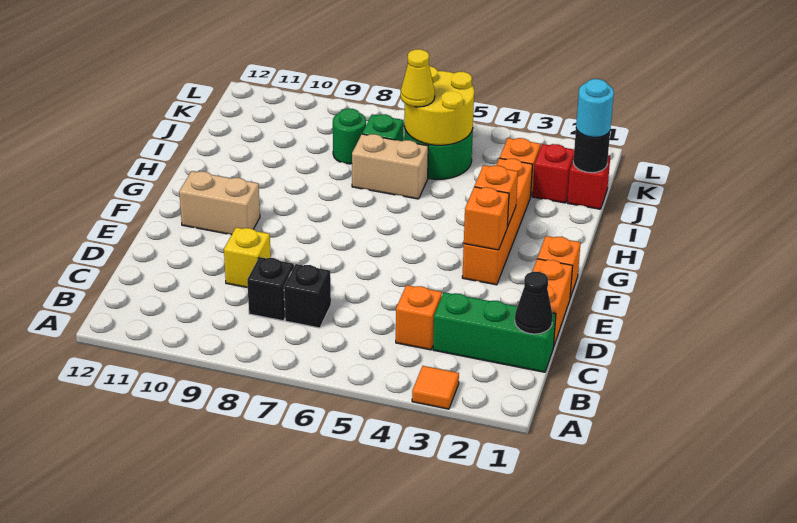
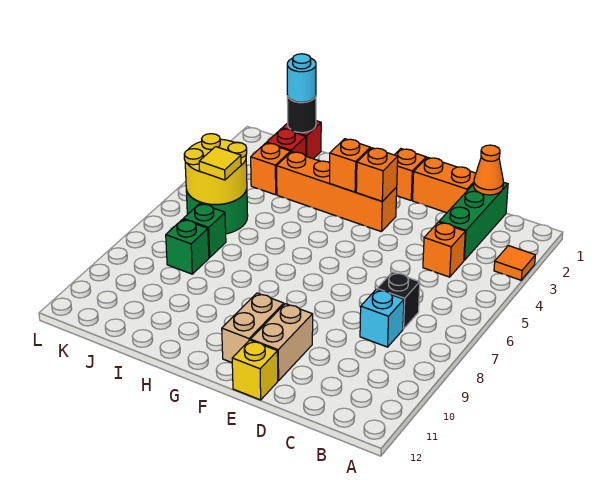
black cone C1 level 2 -> orange cone C1 level 2
black brick C8 level 1 -> cyan brick C8 level 1
yellow brick D9 level 1 -> yellow brick E12 level 1
tan brick I6:I7 level 1 -> tan brick E10:E11 level 1
yellow cone J6 level 3 -> yellow tile J6 level 3
green round brick J8 level 1 -> green brick J8 level 1

